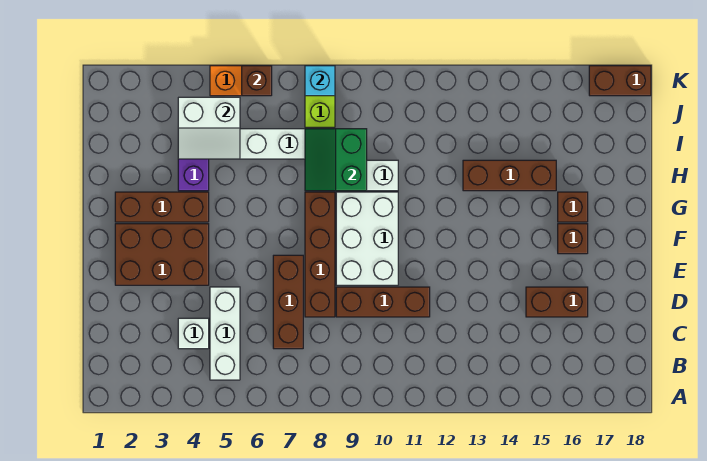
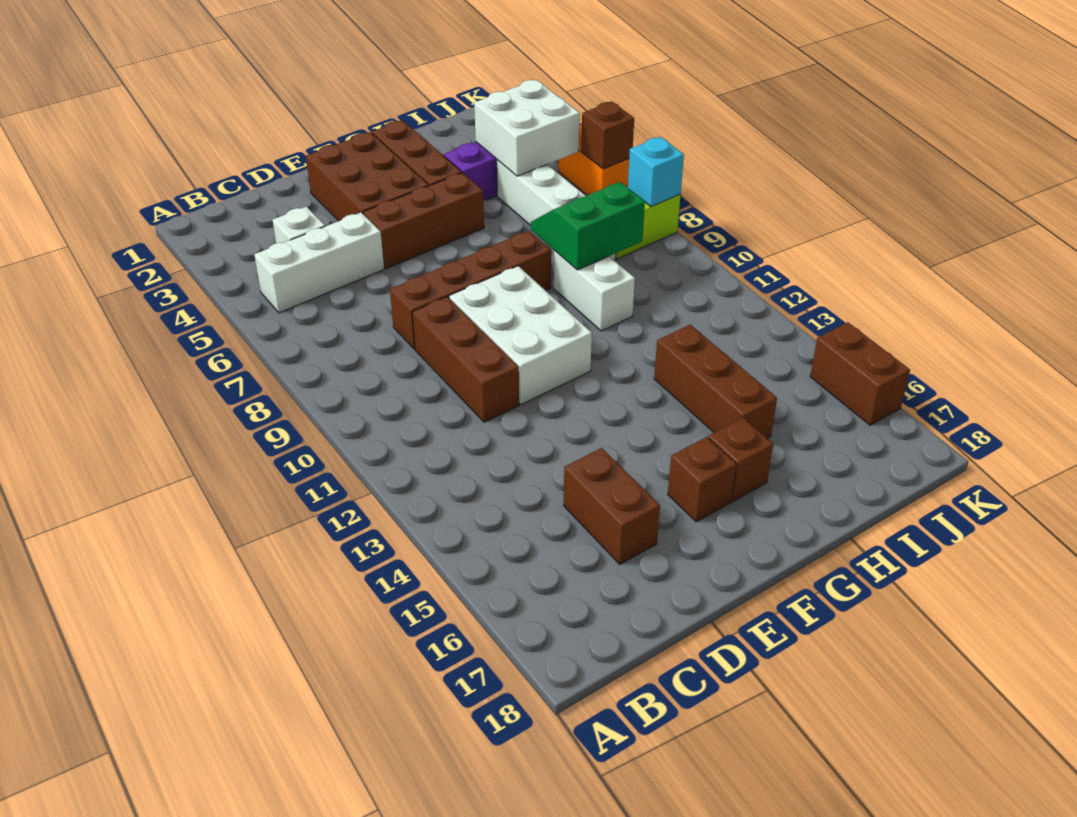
brown brick C7:E7 level 1 -> brown brick E5:G5 level 1
white brick E9:G10 level 1 -> white brick E9:F11 level 1
white slope I4:J5 level 2 top J -> white brick I4:J5 level 2
brown brick K17:K18 level 1 -> brown brick K15:K16 level 1

